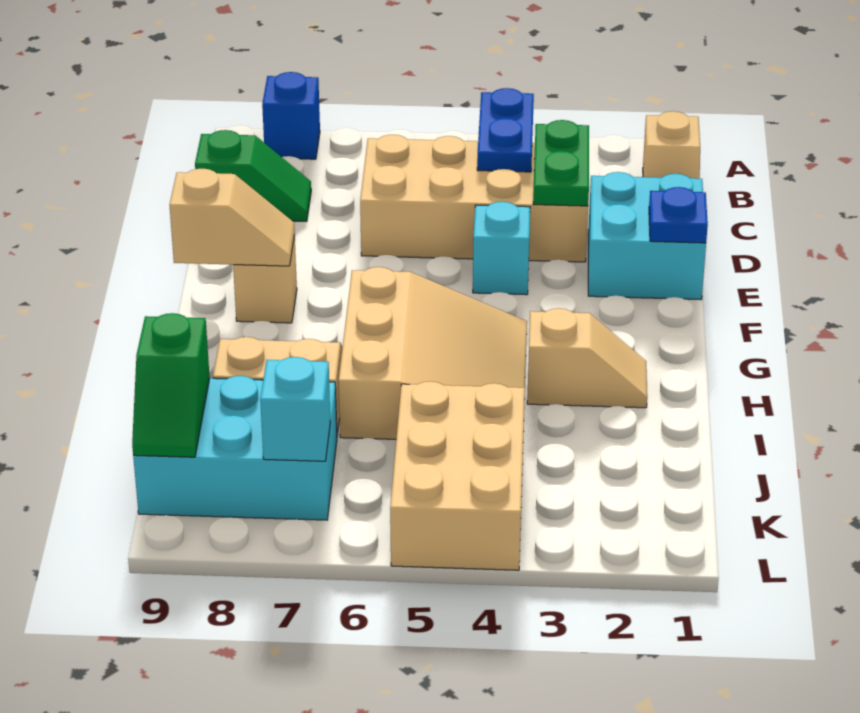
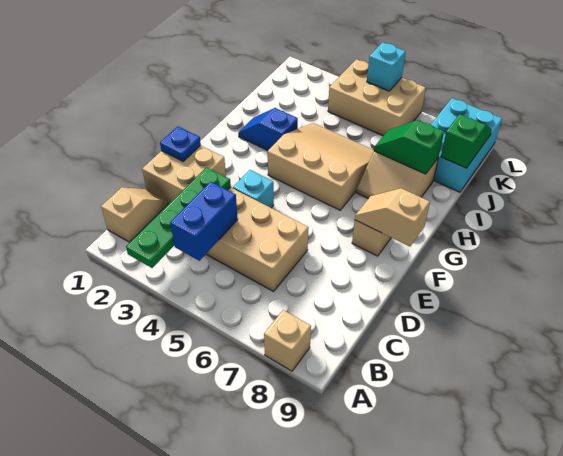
blue brick A8 level 1 -> tan brick A8 level 1
blue plate B4:C4 level 2 -> blue brick B4:C4 level 2
green plate C3:D3 level 2 -> green plate A3:D3 level 2
green slope C8:C9 level 1 top 9 -> green slope I7:I8 level 2 top 8
cyan brick D1:E2 level 1 -> tan brick D1:E2 level 1
tan slope G4:I6 level 1 top 6 -> tan slope G4:I6 level 1 top G
tan slope H2:H3 level 1 top 3 -> blue slope H2:H3 level 1 top 3
tan brick J4:L5 level 1 -> tan brick K4:L6 level 1
cyan brick J7:K9 level 1 -> cyan brick J8:L9 level 1
cyan brick K7 level 2 -> cyan brick L5 level 2

